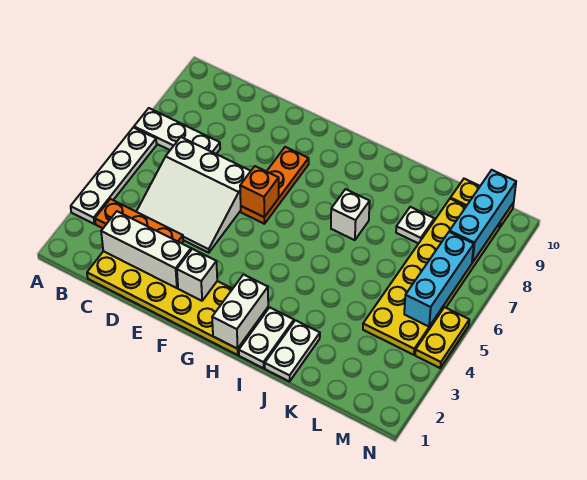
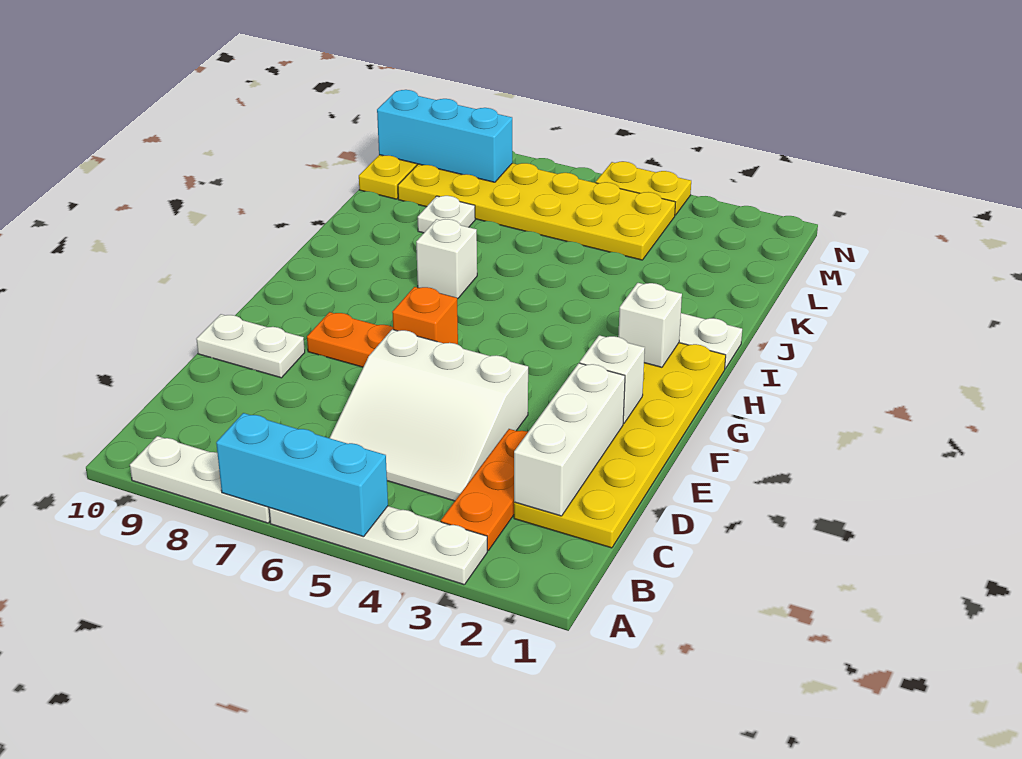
white plate A7:C7 level 1 -> white plate A7:A9 level 1
white slope C4:E6 level 1 top 6 -> white slope C4:E6 level 1 top E
white brick H1:H2 level 2 -> white brick H2 level 2
white plate J1:J2 level 1 -> white plate E9:E10 level 1
cyan brick M5:M7 level 2 -> cyan brick A5:A7 level 2

